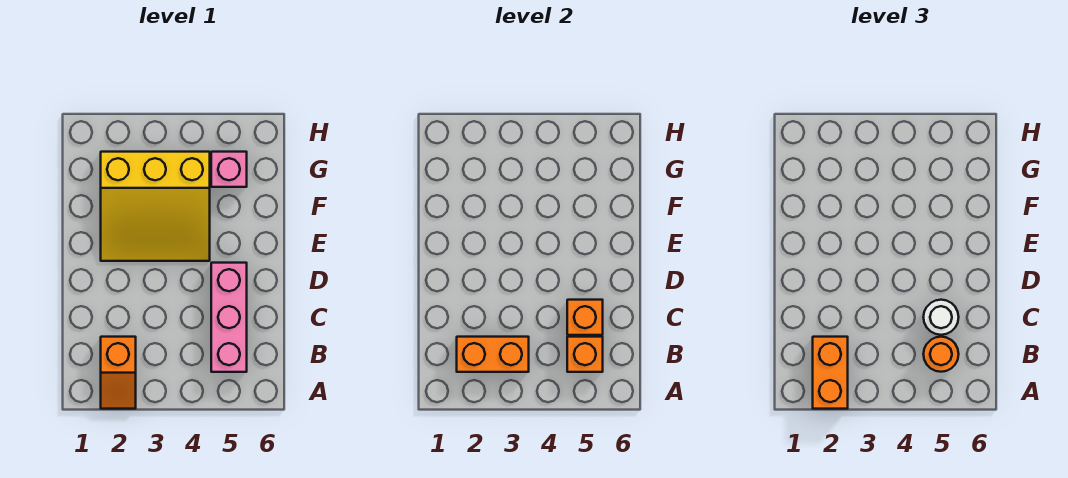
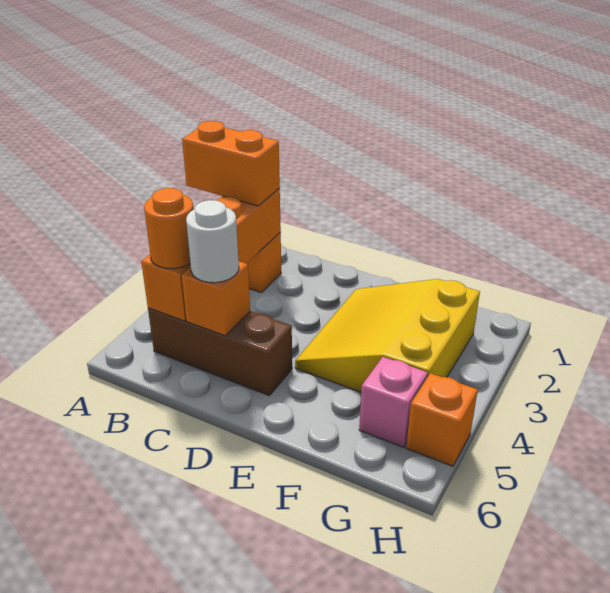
pink brick B5:D5 level 1 -> brown brick B5:D5 level 1
none -> orange brick H5 level 1

